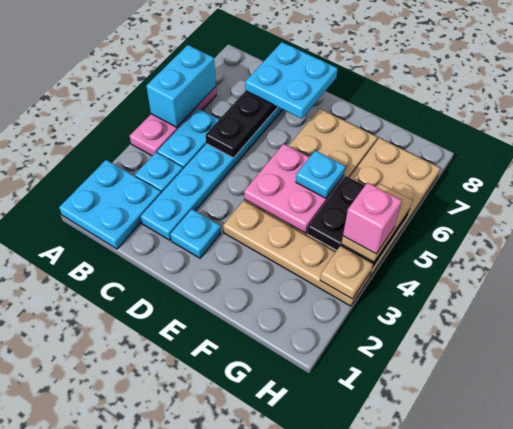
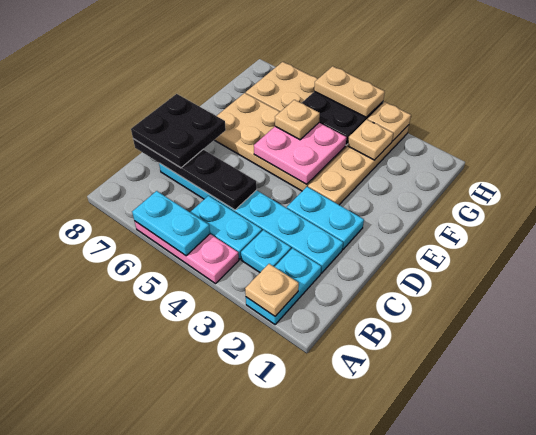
cyan plate A1:B2 level 1 -> cyan plate A2:B2 level 1
none -> tan plate A2 level 2
cyan brick A5:A6 level 2 -> cyan plate A5:A6 level 2
cyan plate C7:D8 level 3 -> black plate C7:D8 level 3
cyan plate D2 level 1 -> cyan plate D2:D3 level 1
cyan plate F5 level 3 -> tan plate F5 level 3
none -> tan plate G3 level 2
pink brick H4 level 4 -> none

